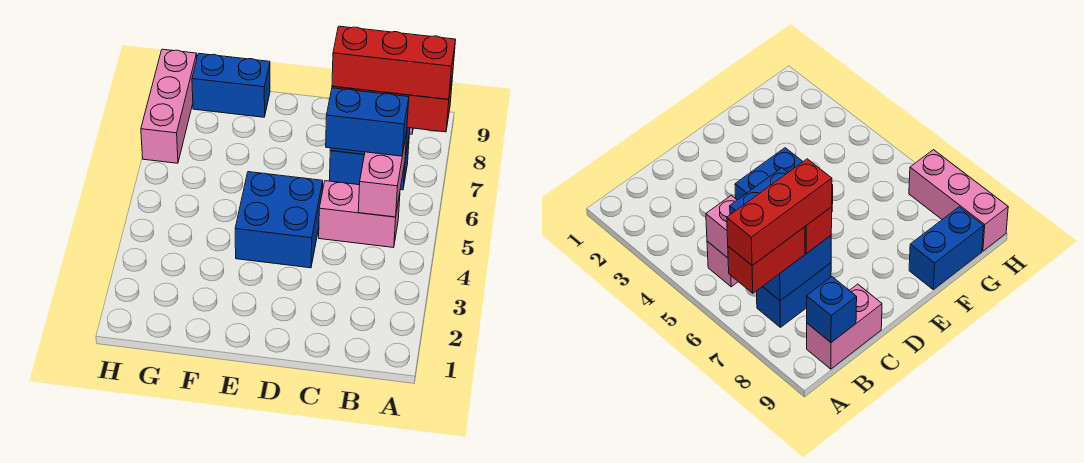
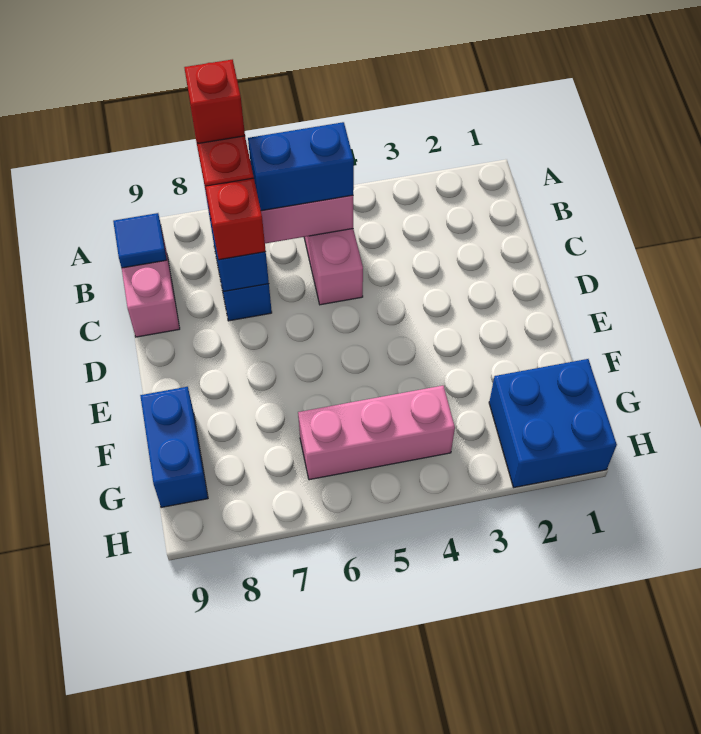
red brick A7:C7 level 4 -> red brick A7 level 4
blue brick B6:C6 level 3 -> blue brick B5:B6 level 3
blue brick B9 level 2 -> blue tile B9 level 2
blue brick D4:E5 level 1 -> blue brick G1:H2 level 1
pink brick H7:H9 level 1 -> pink brick G4:G6 level 1

